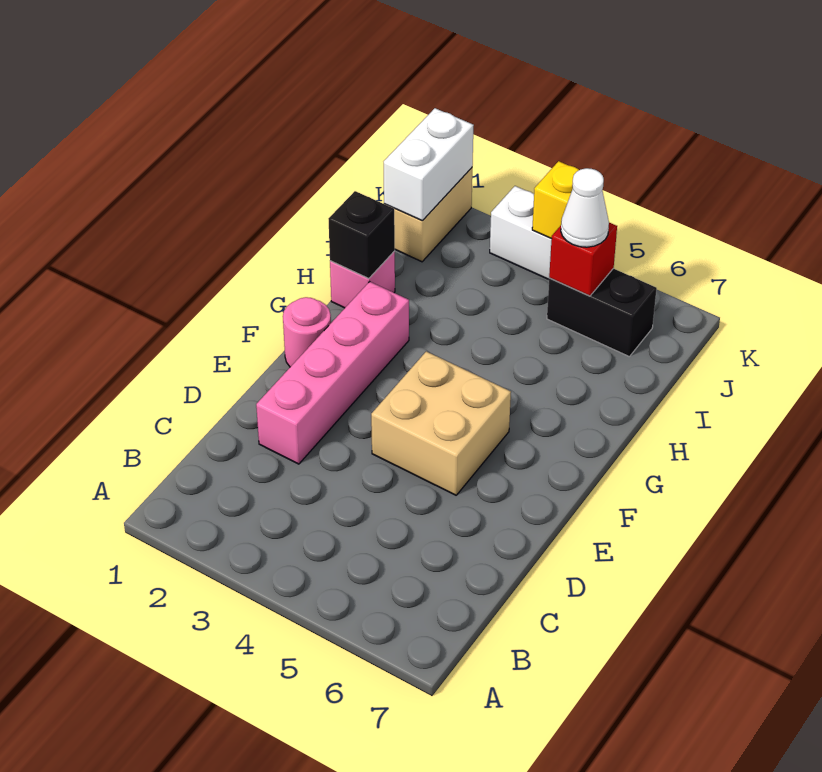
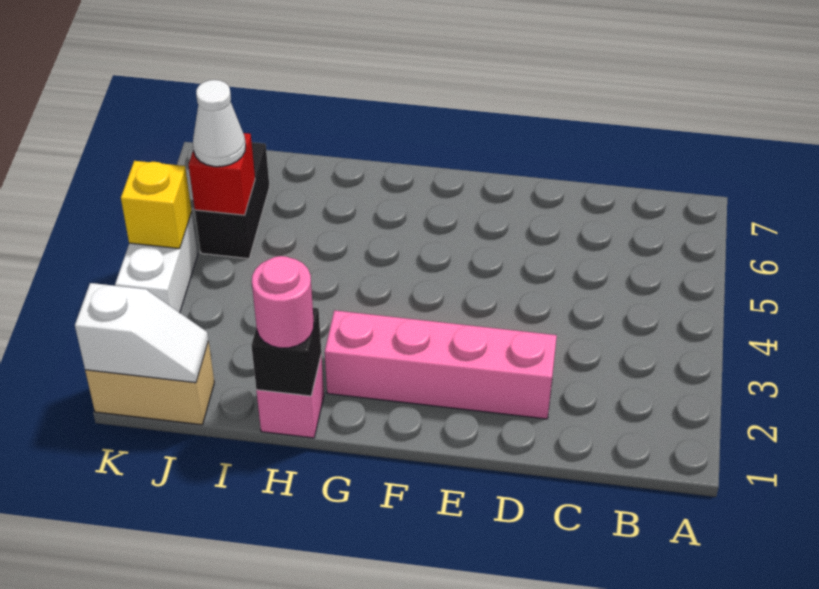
tan brick E4:F5 level 1 -> none
pink round brick F1 level 1 -> pink round brick H1 level 3
white brick J1:K1 level 2 -> white slope J1:K1 level 2 top K

